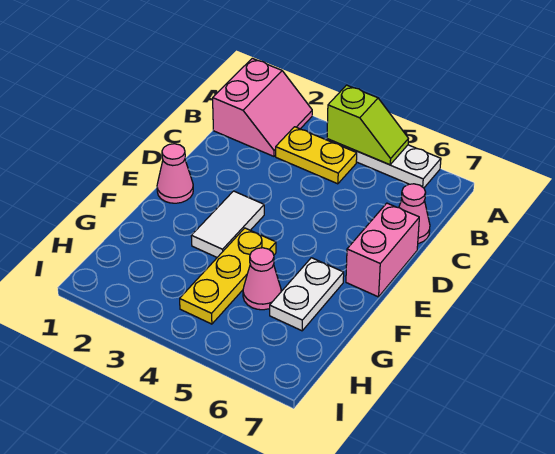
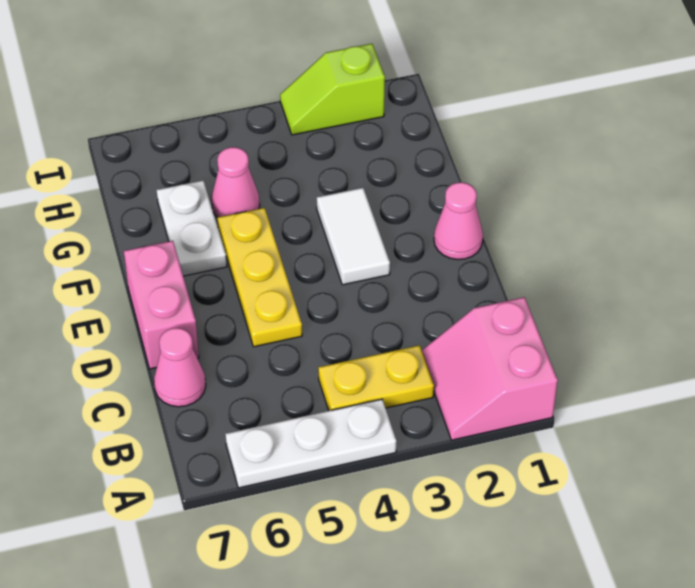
lime slope A4:A5 level 2 top 4 -> lime slope I2:I3 level 1 top 2
yellow plate F4:H4 level 1 -> yellow plate D5:F5 level 1

